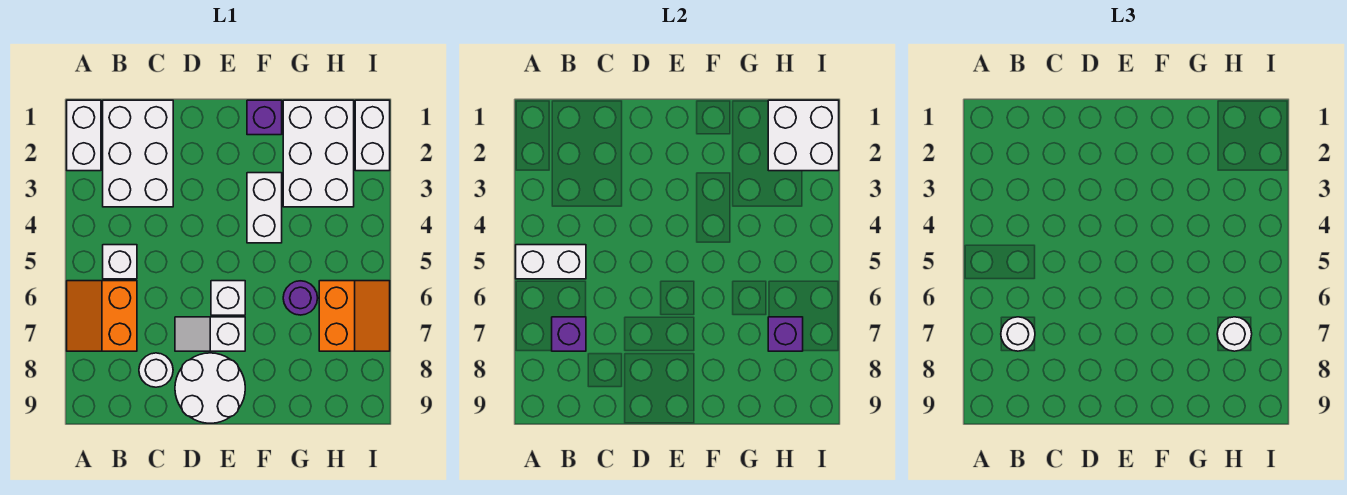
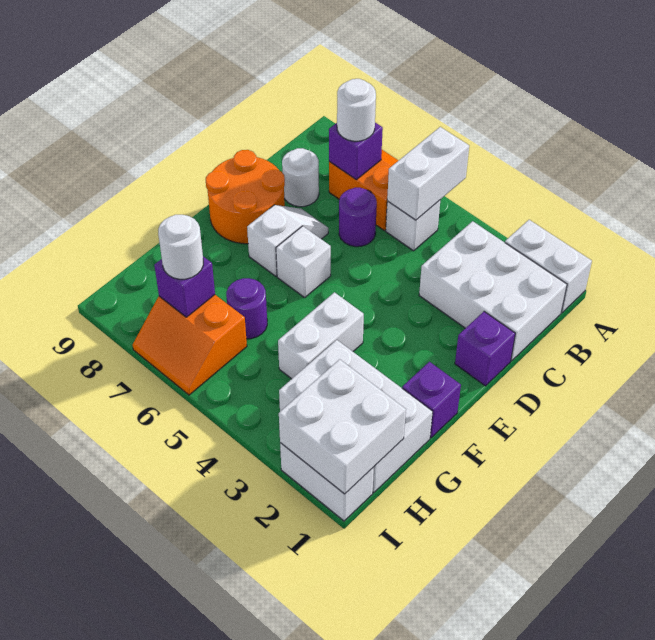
none -> purple round brick C6 level 1
none -> purple brick D1 level 1
white round brick D8:E9 level 1 -> orange round brick D8:E9 level 1
white brick F3:F4 level 1 -> white brick F4:G4 level 1

